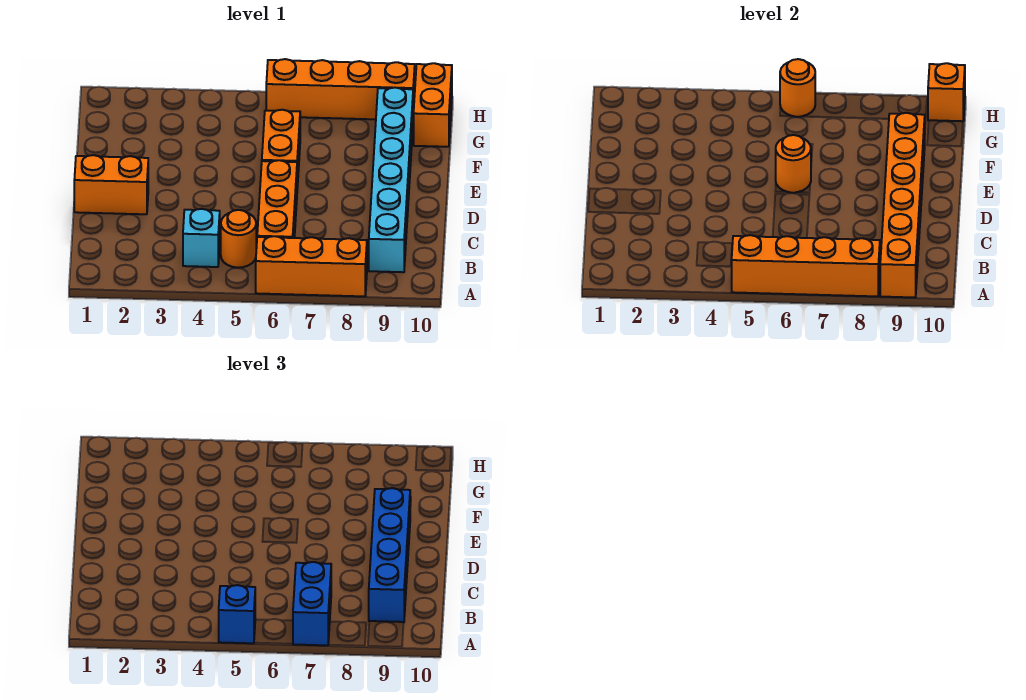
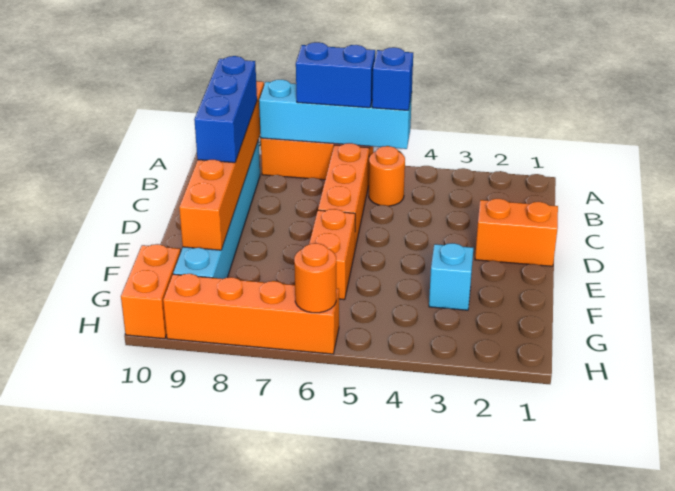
orange brick A5:A8 level 2 -> cyan brick A5:A8 level 2
blue brick A7:B7 level 3 -> blue brick A6:A7 level 3
cyan brick B4 level 1 -> cyan brick F3 level 1
blue brick B9:E9 level 3 -> blue brick B9:D9 level 3
orange round brick E6 level 2 -> none
orange brick H10 level 2 -> none

